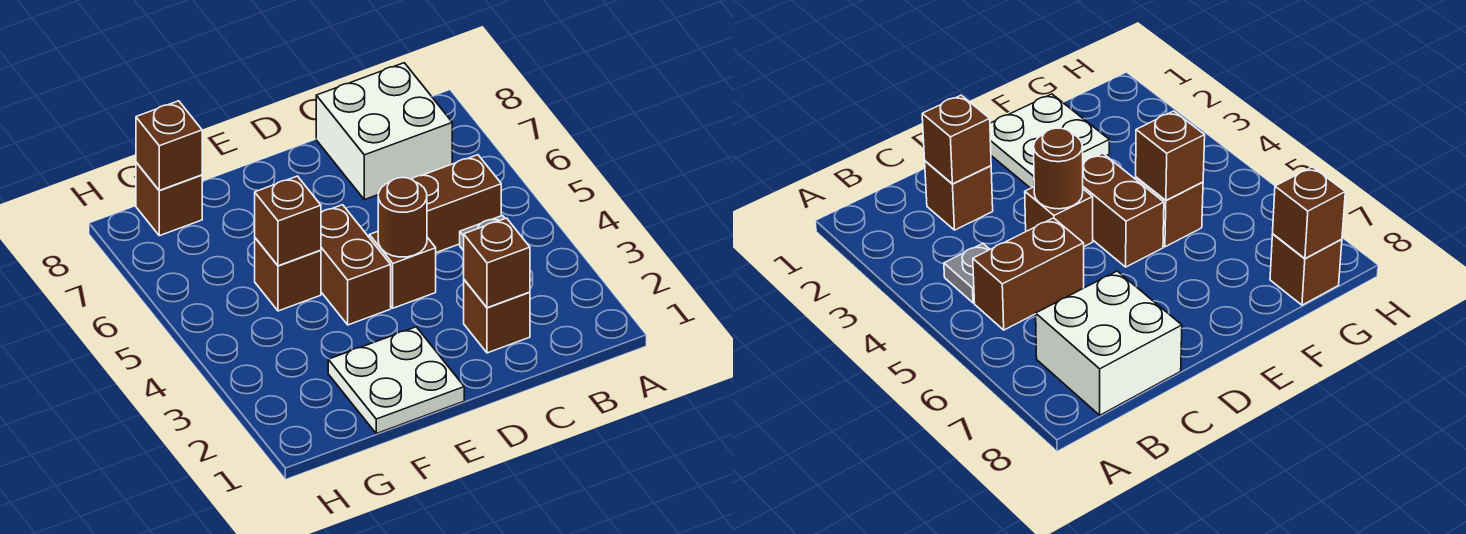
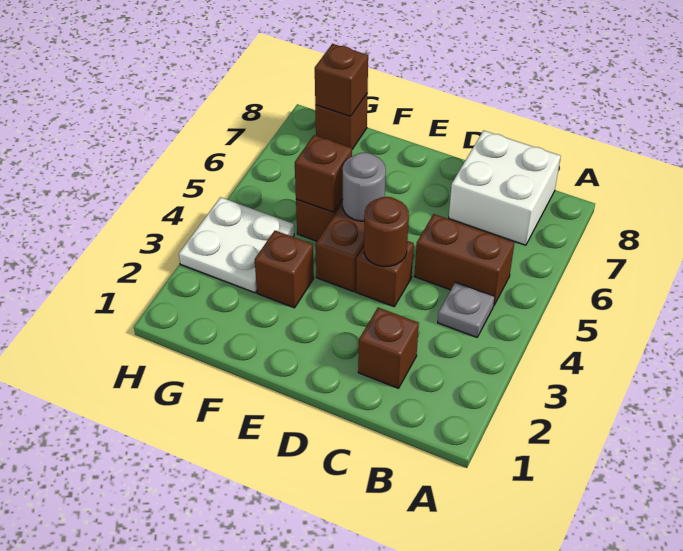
brown brick C2 level 2 -> brown brick F3 level 1
white plate E1:F2 level 1 -> white plate G3:H4 level 1
none -> grey round brick E5 level 2

